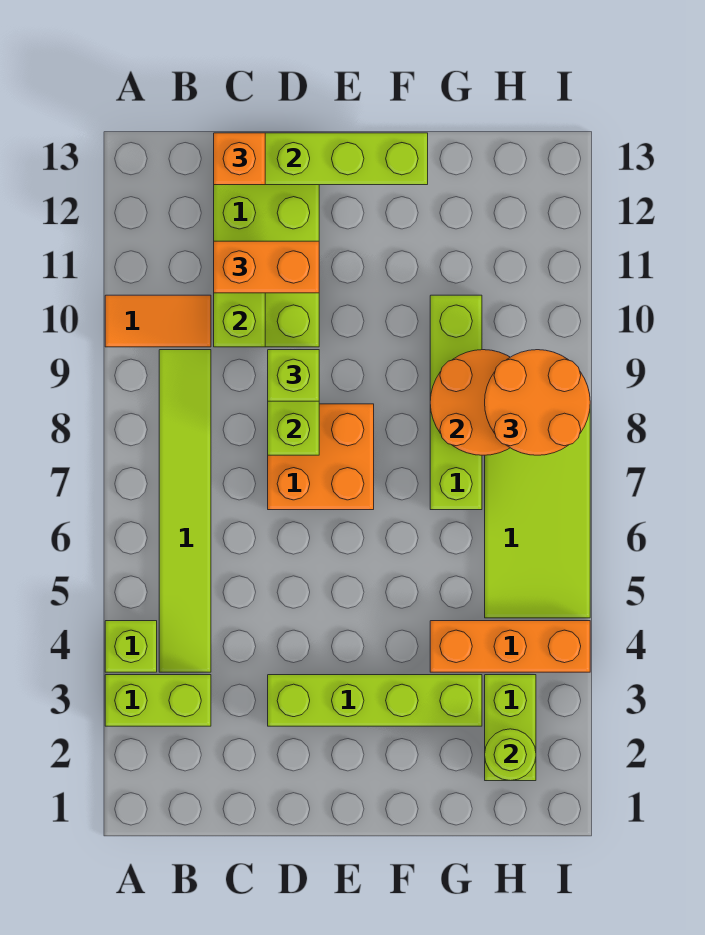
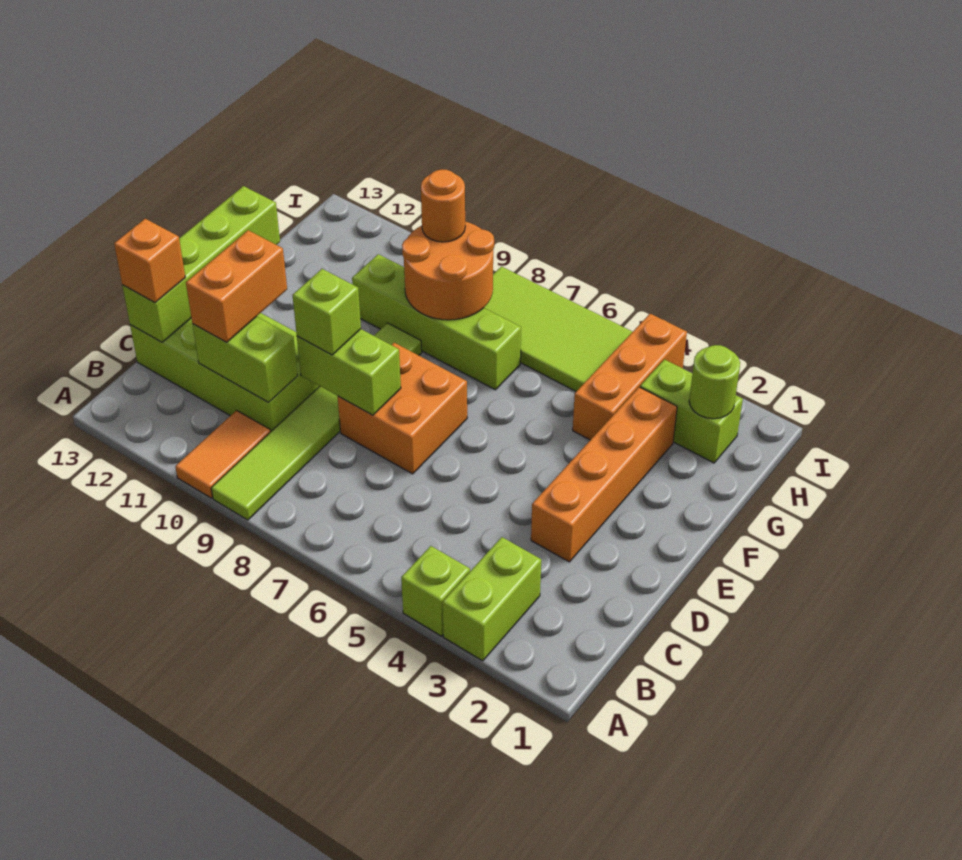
lime tile B4:B9 level 1 -> lime tile A9:F9 level 1
lime brick D3:G3 level 1 -> orange brick D3:G3 level 1
orange round brick H8:I9 level 3 -> orange round brick H9 level 3

